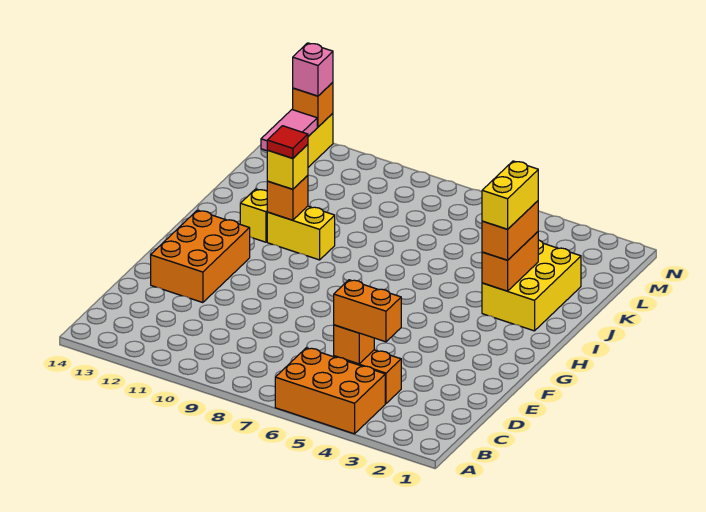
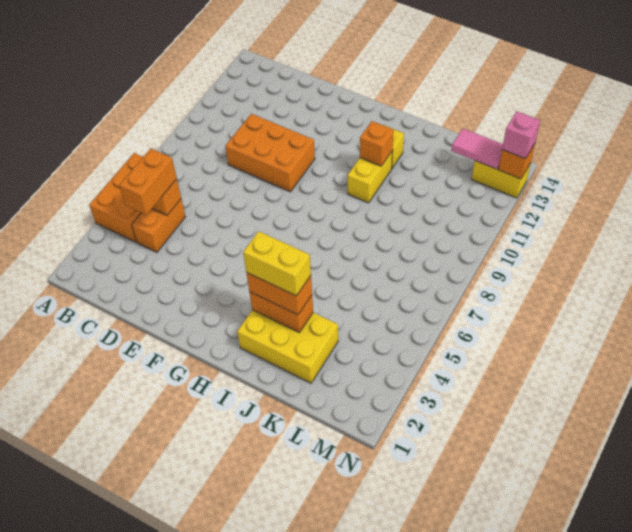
orange brick E12:G13 level 1 -> orange brick D9:F10 level 1
yellow brick I11 level 3 -> none
red tile I11 level 4 -> none

